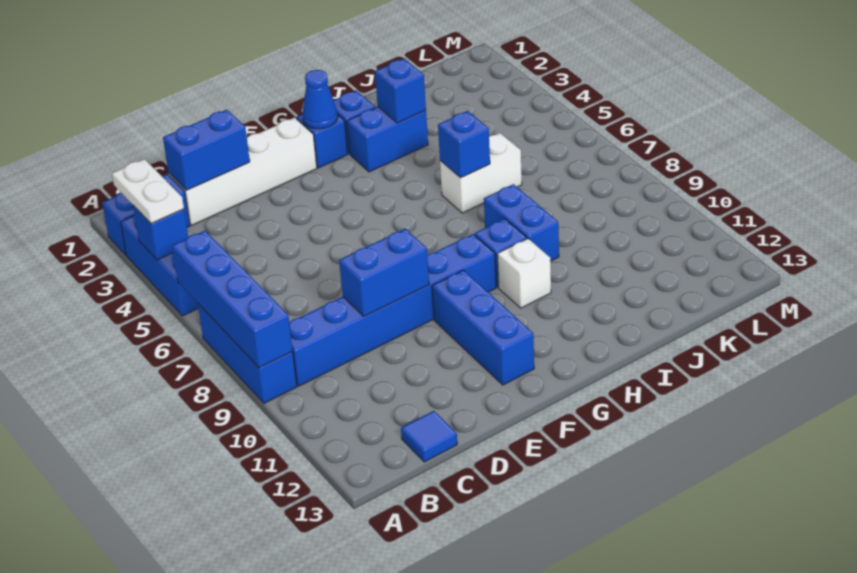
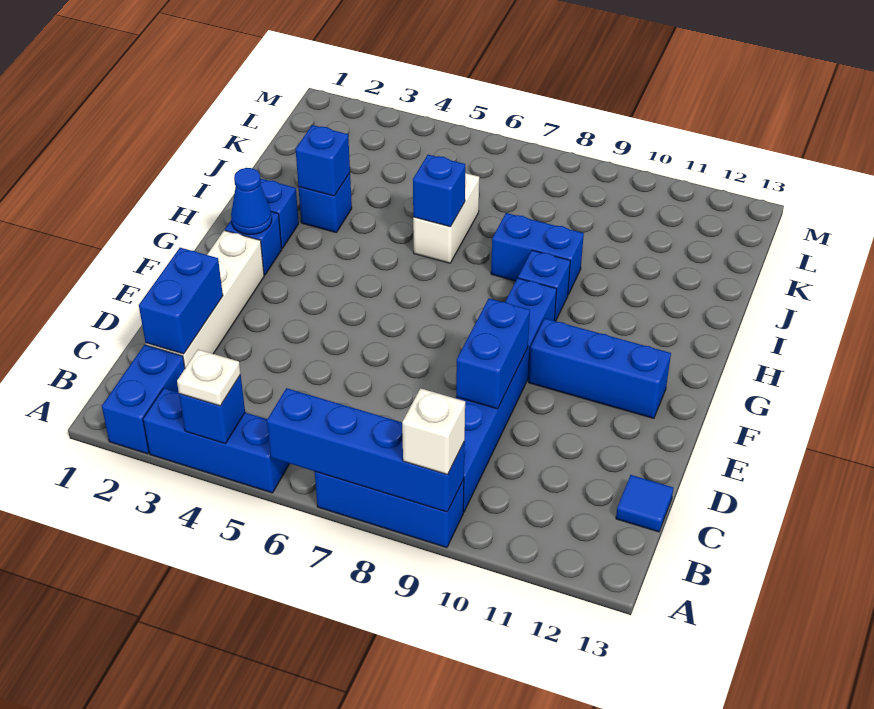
white plate A3:A4 level 3 -> white plate A4 level 3
blue brick H3:I3 level 1 -> blue brick I3 level 1
white brick H10 level 1 -> white brick A9 level 3

